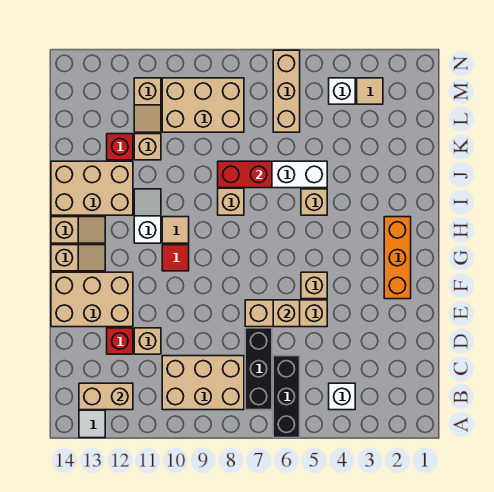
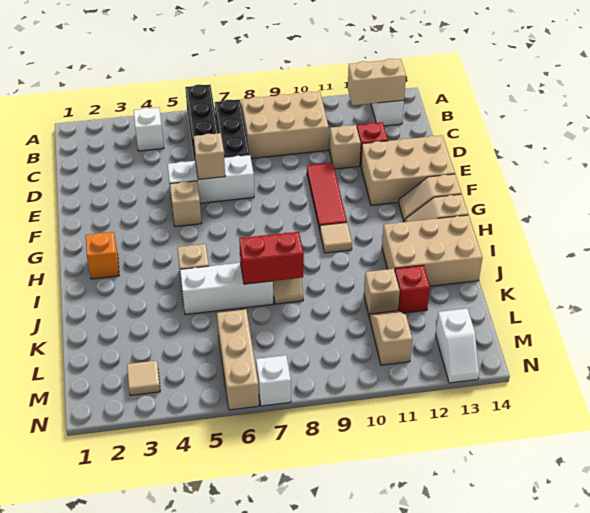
tan brick E5:E7 level 1 -> white brick E5:E7 level 1
orange brick F2:H2 level 1 -> orange brick H2 level 1
red tile G10 level 1 -> red tile E10:G10 level 1
white slope H11:I11 level 1 top H -> white slope M13:N13 level 1 top M
tan brick L8:M10 level 1 -> none
white brick M4 level 1 -> white brick N7 level 1

